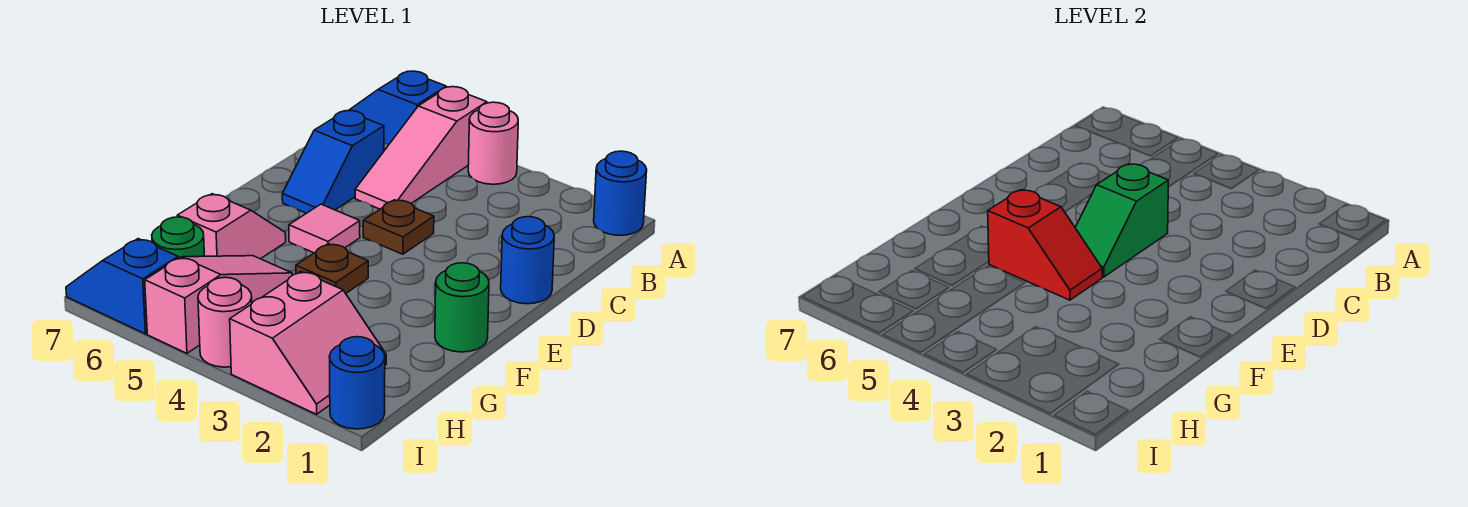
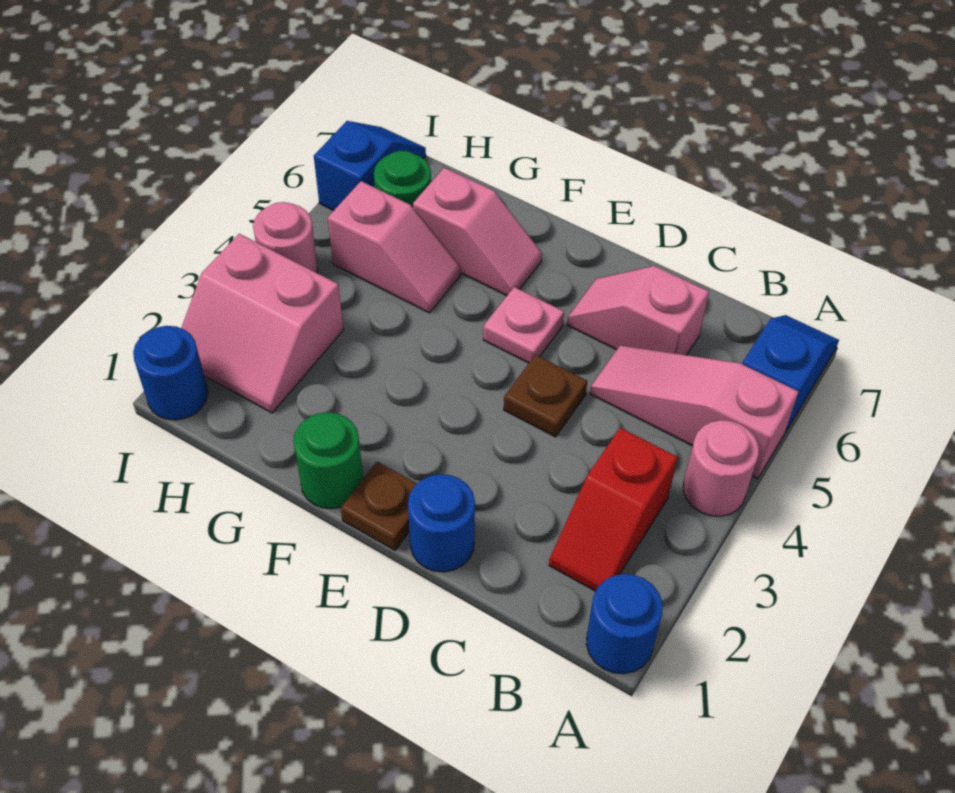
blue slope C6:D6 level 1 top C -> pink slope C6:D6 level 1 top C
green slope D4:E4 level 2 top D -> none
pink tile E5 level 1 -> pink plate E5 level 1
brown plate F4 level 1 -> brown plate E1 level 1
red slope F4:F5 level 2 top 5 -> red slope B2:B3 level 1 top 3
pink slope G5:I5 level 1 top I -> pink slope G5:H5 level 1 top H

